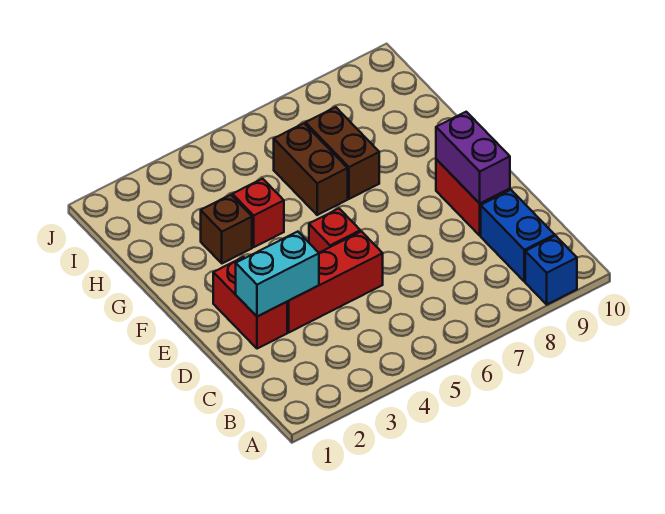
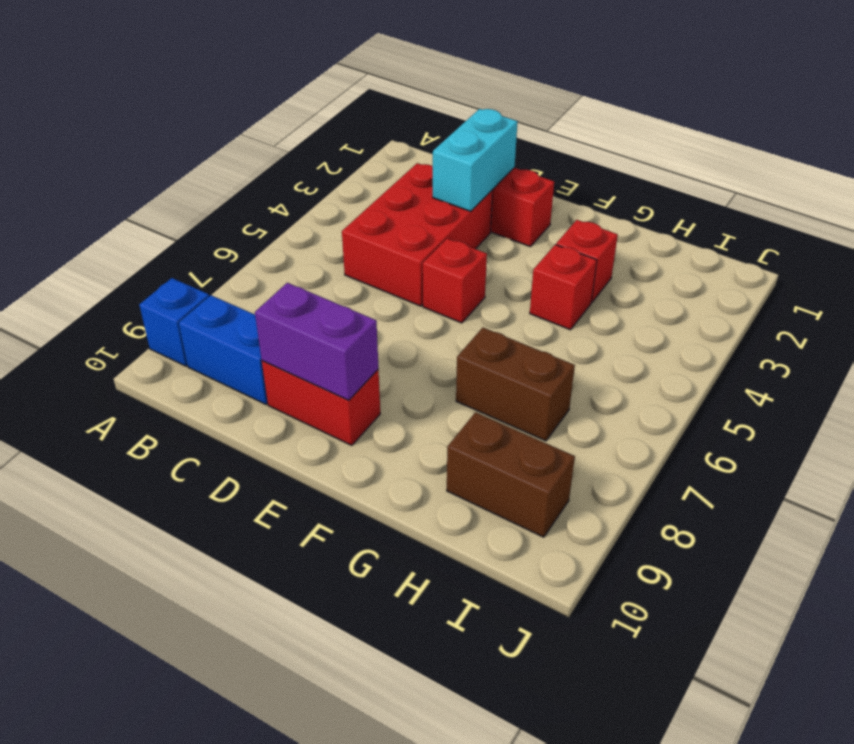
red brick D3:D5 level 1 -> red brick C3:D5 level 1
brown brick G3 level 1 -> red brick G3 level 1
brown brick G6:H6 level 1 -> brown brick H9:I9 level 1

